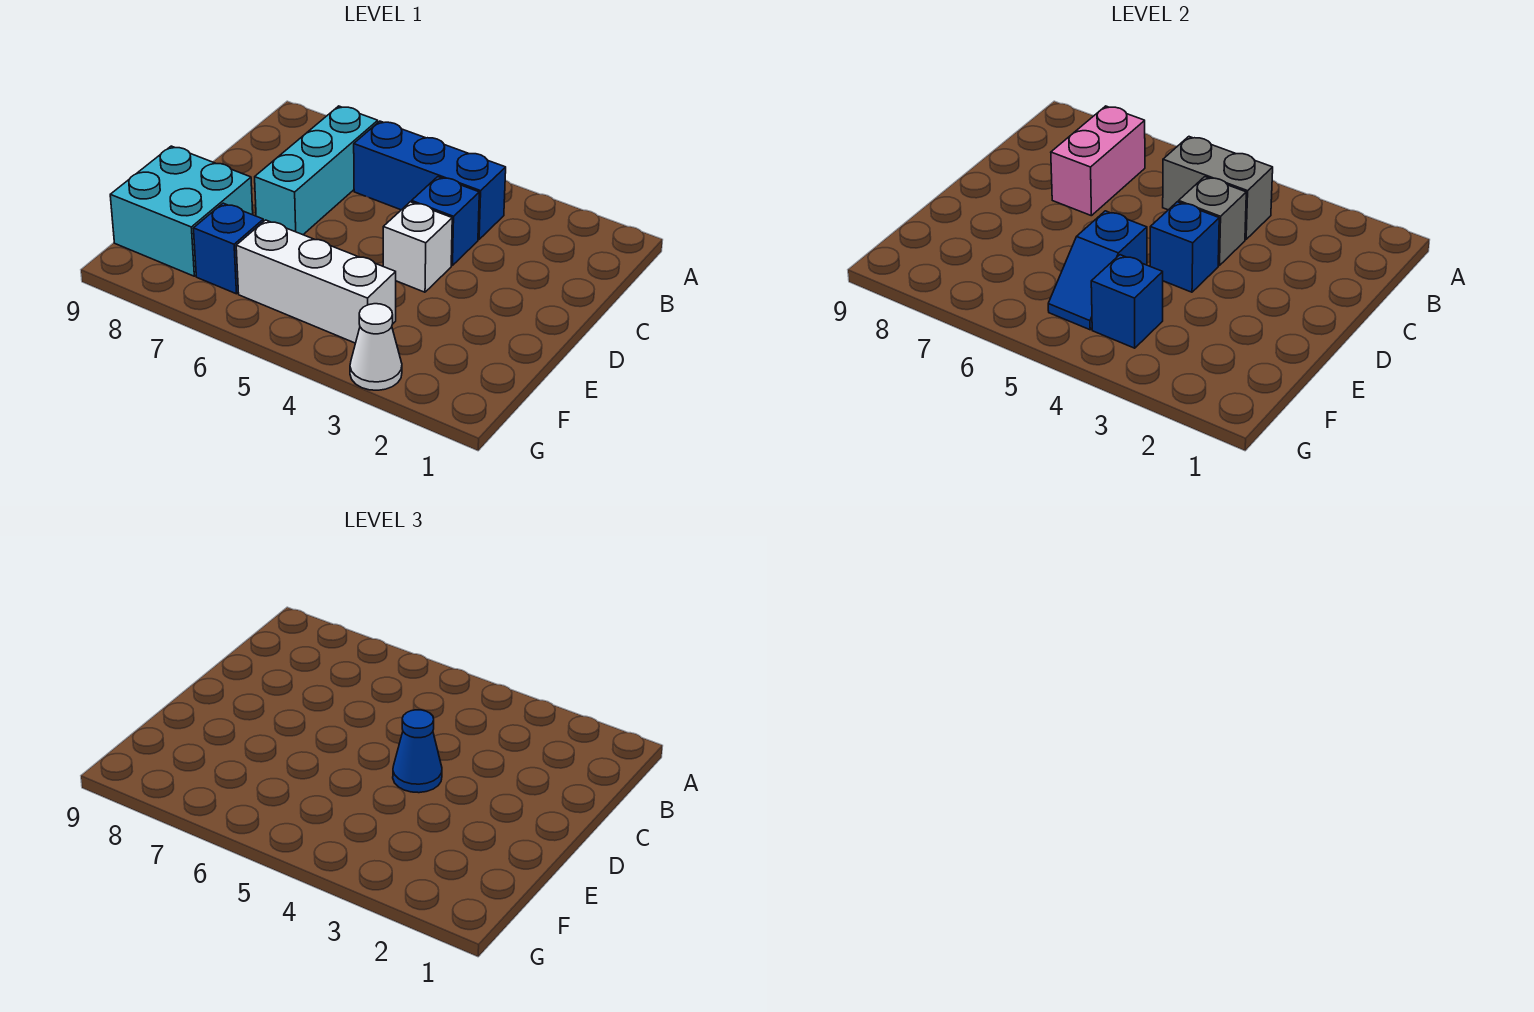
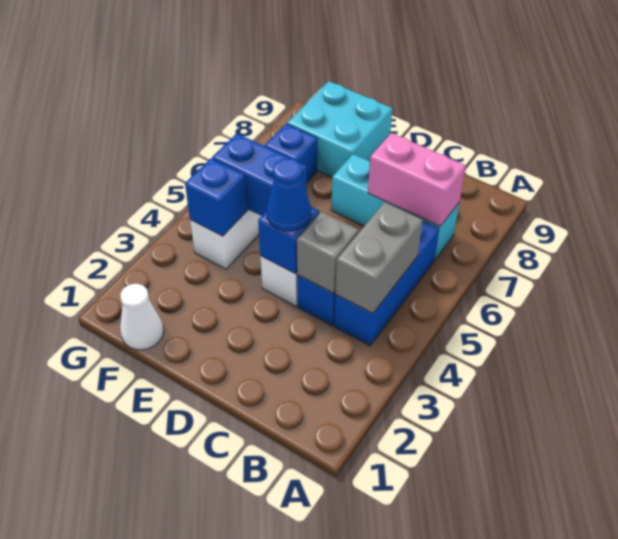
blue slope E5:F5 level 2 top E -> blue brick E5:F5 level 2
white cone G3 level 1 -> white cone F1 level 1

